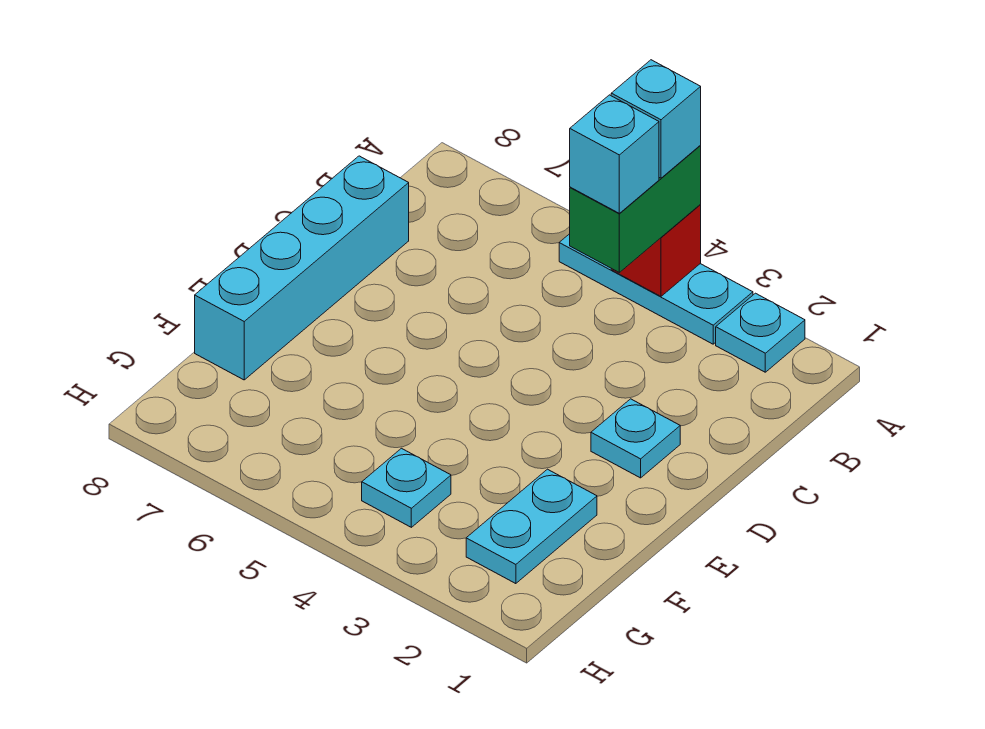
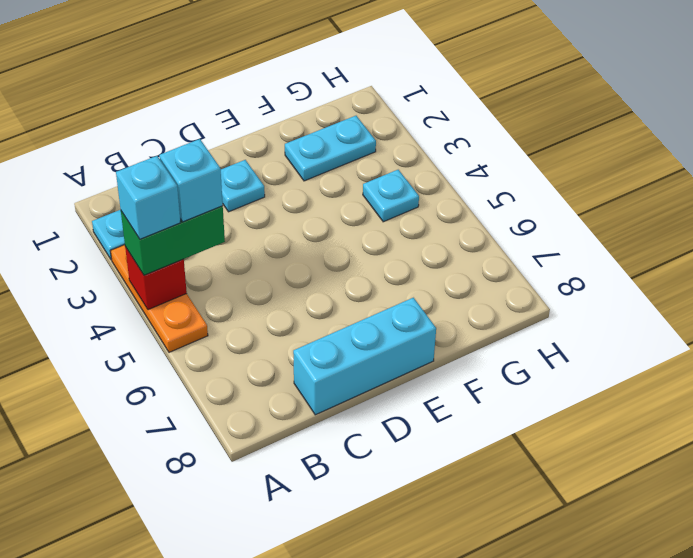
cyan plate A3:A5 level 1 -> orange plate A3:A5 level 1
cyan brick C8:F8 level 1 -> cyan brick C8:E8 level 1

